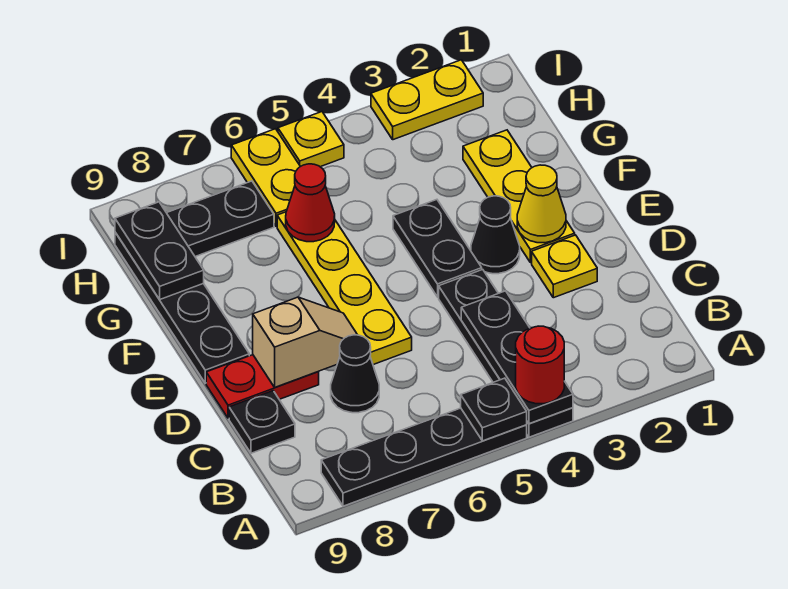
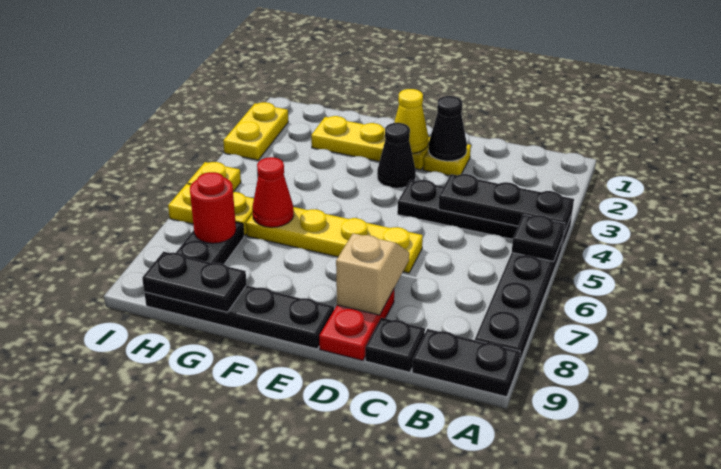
red round brick A4 level 3 -> red round brick H7 level 2
black cone C7 level 1 -> black cone D2 level 2
black plate E4:F4 level 1 -> black plate A9:B9 level 1

